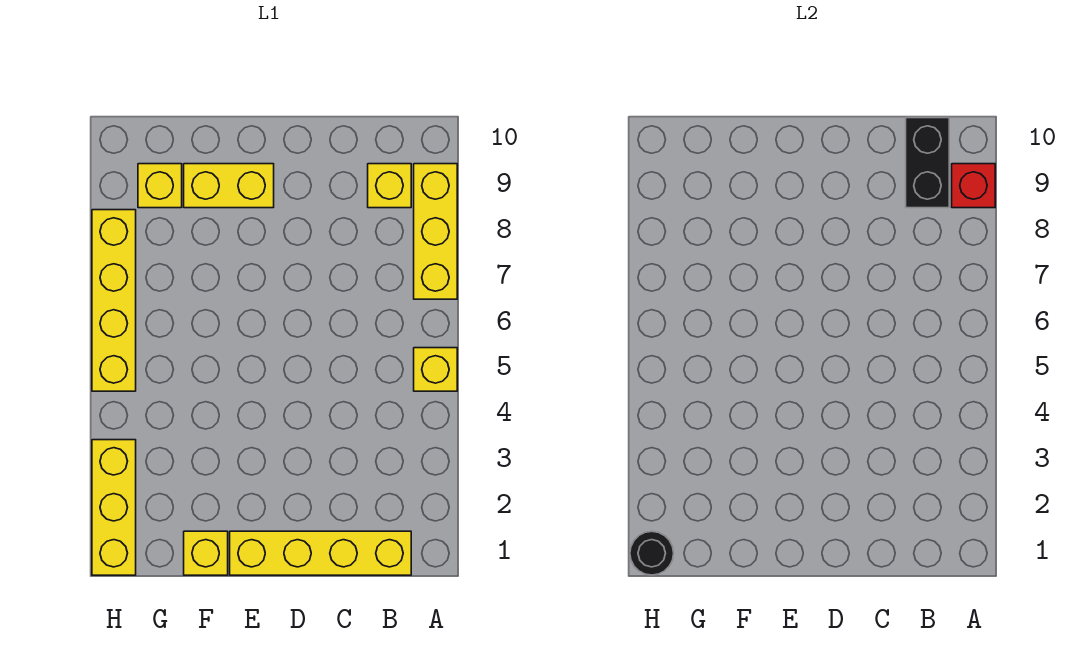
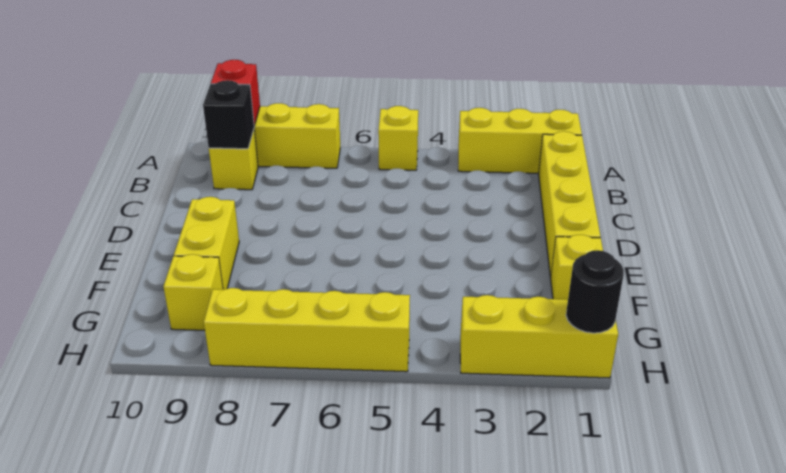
none -> yellow brick A1:A3 level 1
black brick B9:B10 level 2 -> black brick B9 level 2

